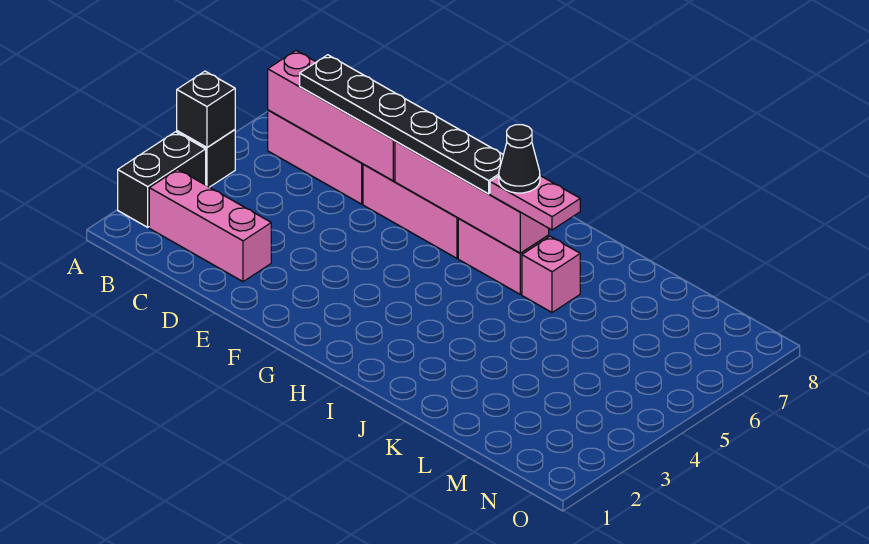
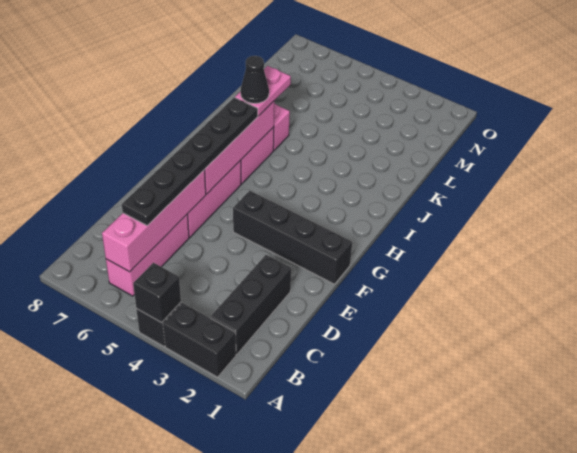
pink brick B2:D2 level 1 -> black brick B2:D2 level 1
none -> black brick F1:F4 level 1

